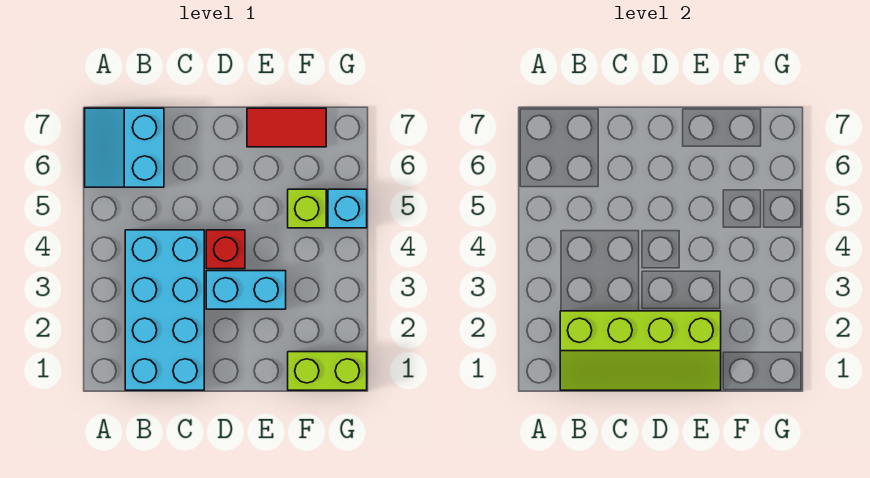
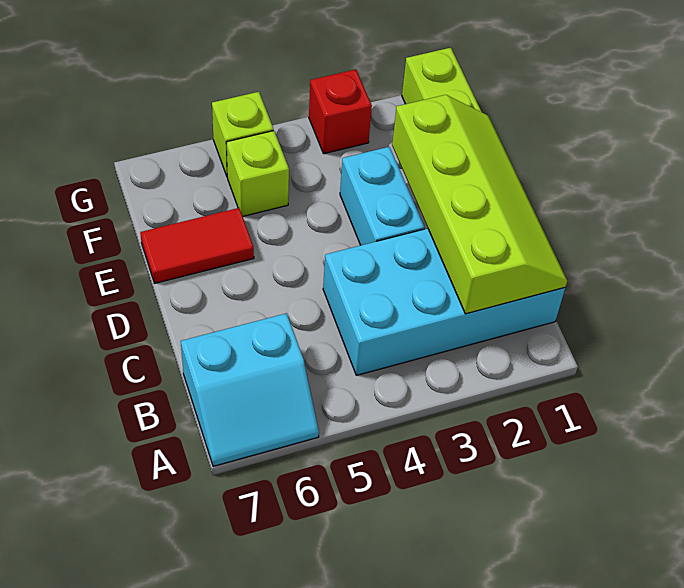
red brick D4 level 1 -> red brick G3 level 1
red tile E7:F7 level 1 -> red tile E6:E7 level 1
cyan brick G5 level 1 -> lime brick G5 level 1

